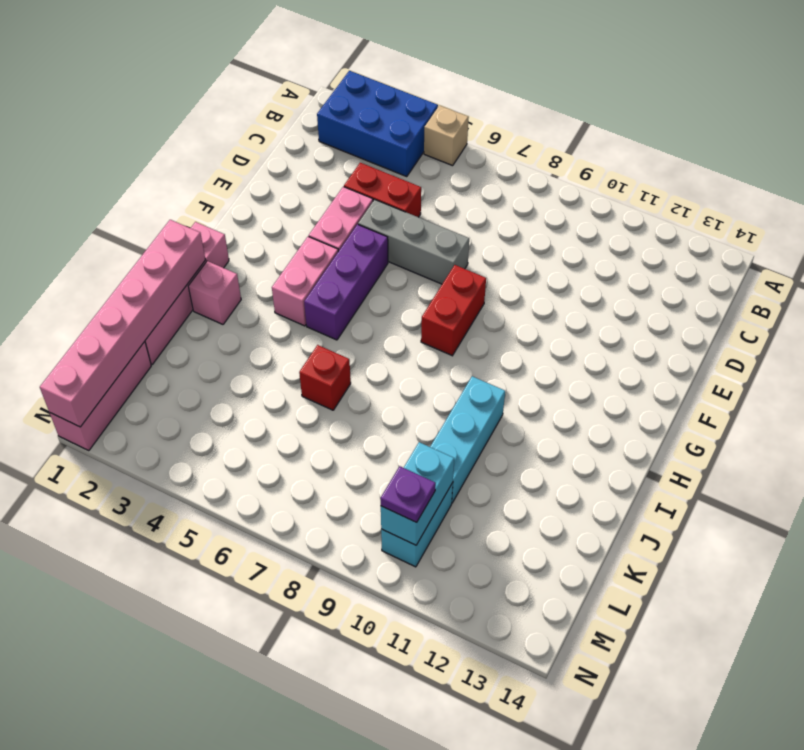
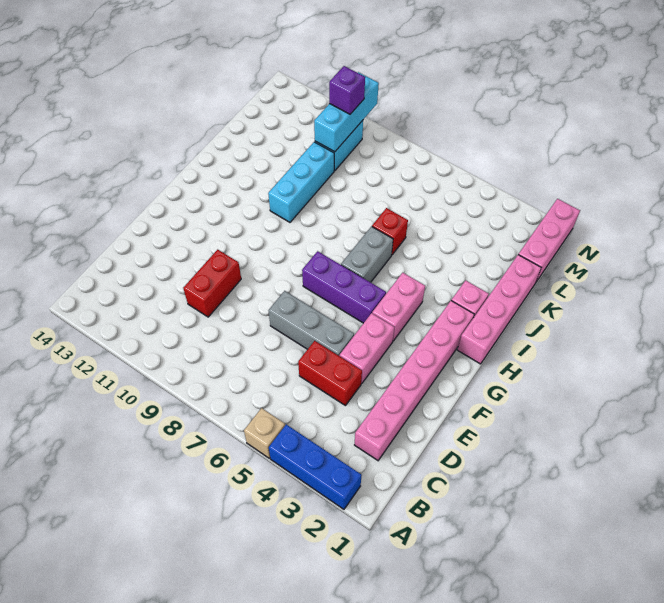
blue brick A2:B4 level 1 -> blue brick A2:A4 level 1
purple brick F5:H5 level 1 -> purple brick G5:G7 level 1
red brick F8:G8 level 1 -> red brick D10:E10 level 1
none -> grey brick H6:I6 level 1
pink brick I1:N1 level 2 -> pink brick C2:H2 level 1
cyan brick L10:M10 level 2 -> cyan brick L10:N10 level 2
purple plate M10 level 3 -> purple brick M10 level 3

